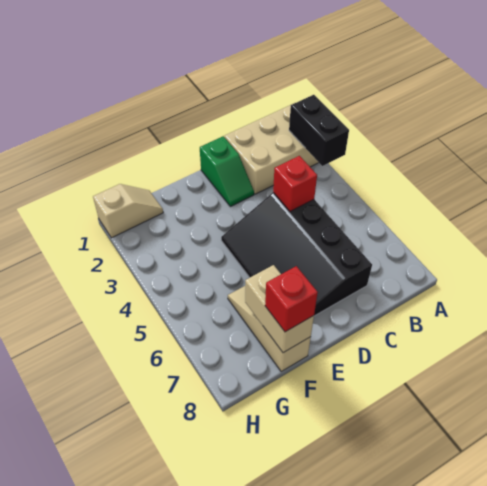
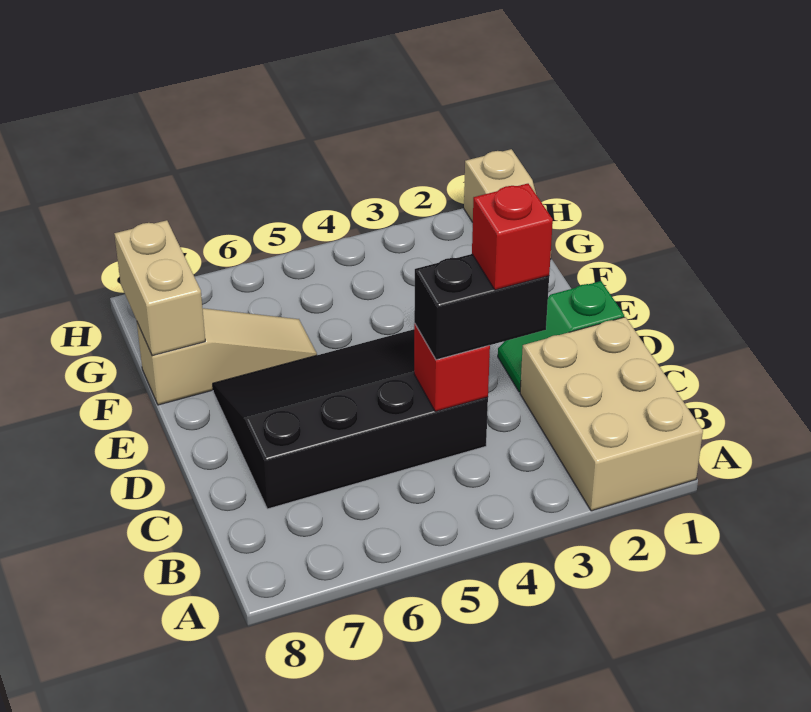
black brick A2:A3 level 2 -> black brick C3:C4 level 3
tan brick F7:F8 level 2 -> tan brick F8:G8 level 2
red brick F8 level 3 -> red brick C3 level 4

